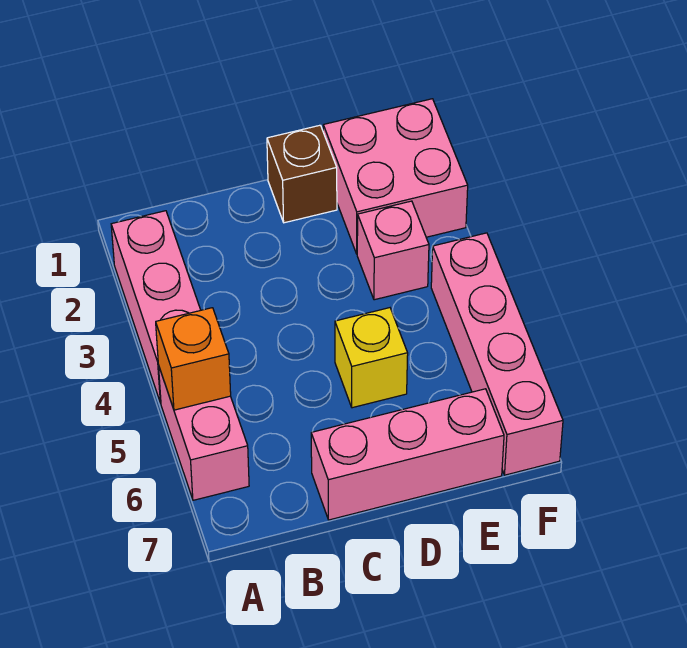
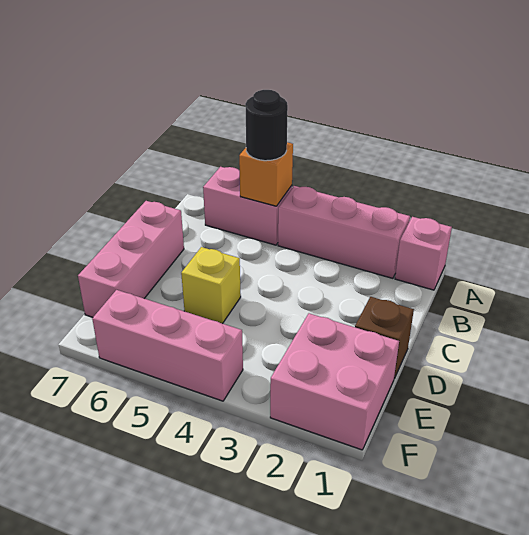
none -> black round brick A5 level 3
pink brick E3 level 1 -> pink brick A1 level 1
pink brick F4:F7 level 1 -> pink brick F4:F6 level 1

